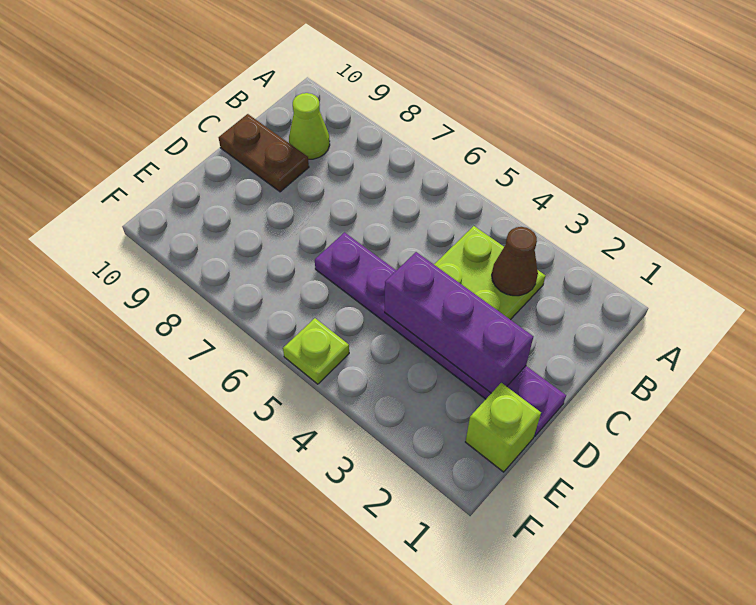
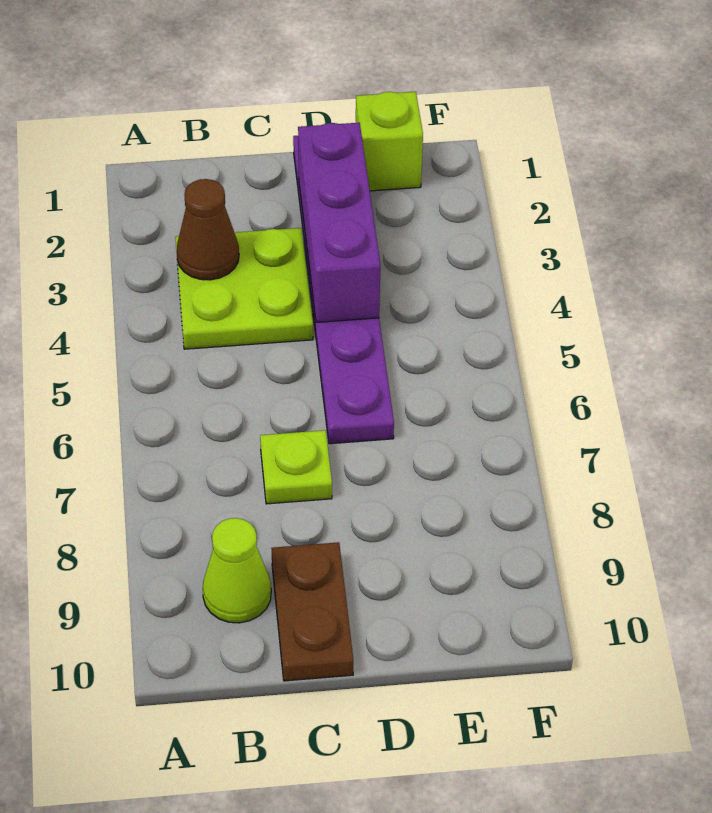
lime plate F5 level 1 -> lime plate C7 level 1

